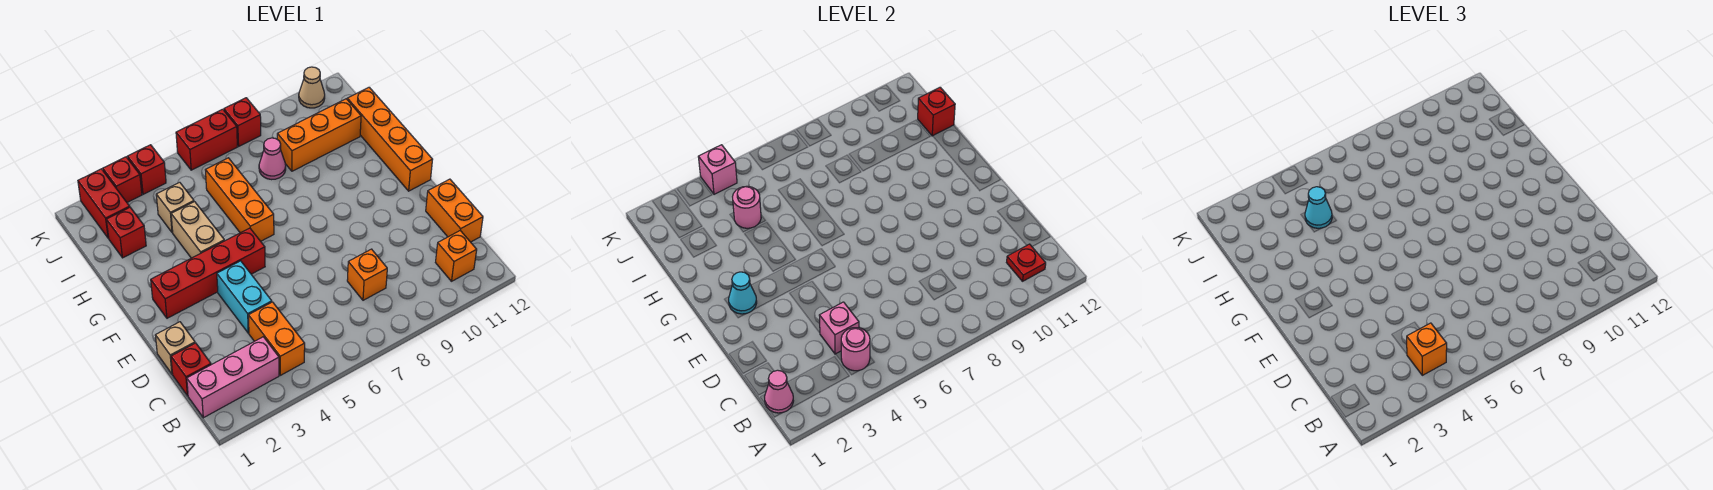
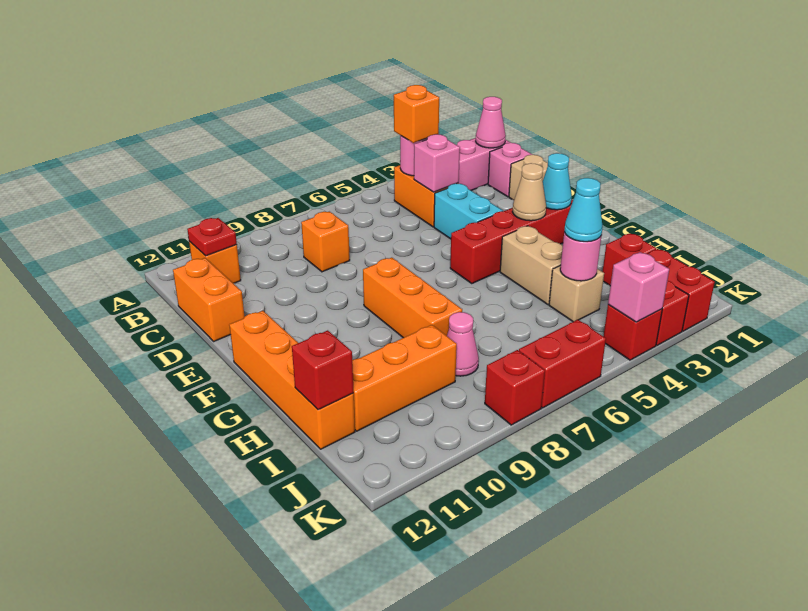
red brick C1 level 1 -> pink brick C1 level 1
orange brick G6:I6 level 1 -> orange brick F8:H8 level 1
tan cone K11 level 1 -> tan cone F3 level 2

